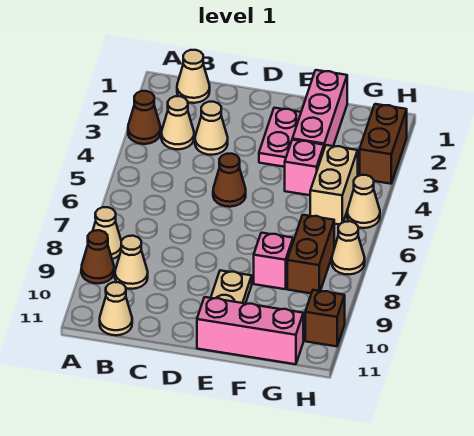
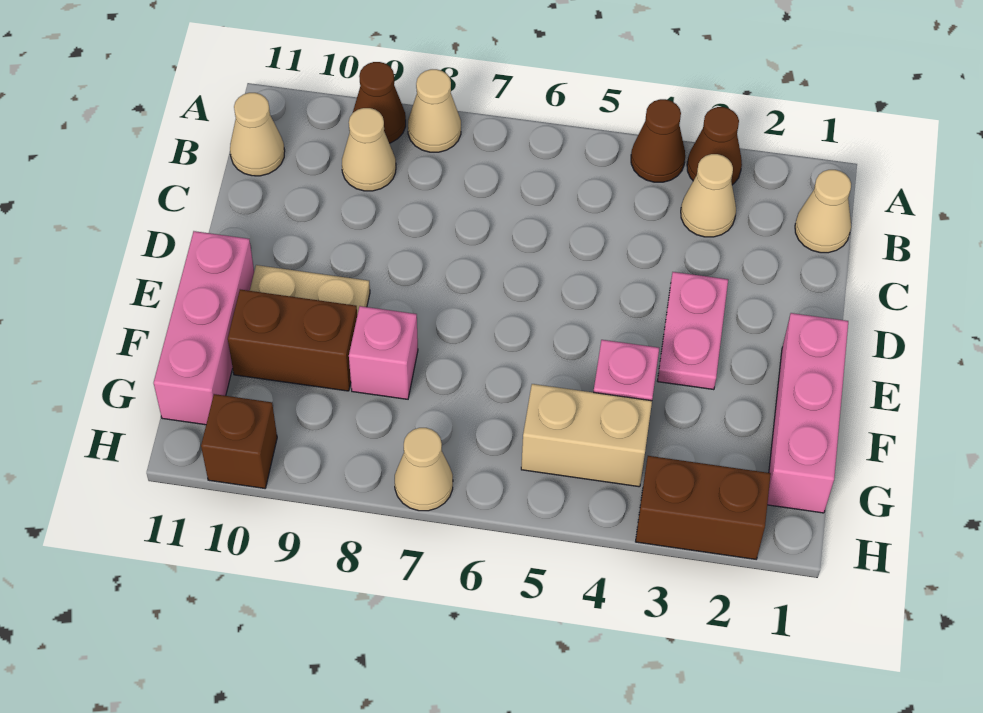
tan cone C3 level 1 -> none
brown cone D5 level 1 -> brown cone A4 level 1
pink plate E2:E3 level 1 -> pink plate D3:E3 level 1
pink brick F1:F3 level 1 -> pink brick E1:G1 level 1
brown brick G7:G8 level 1 -> brown brick F9:F10 level 1
tan cone H5 level 1 -> none

